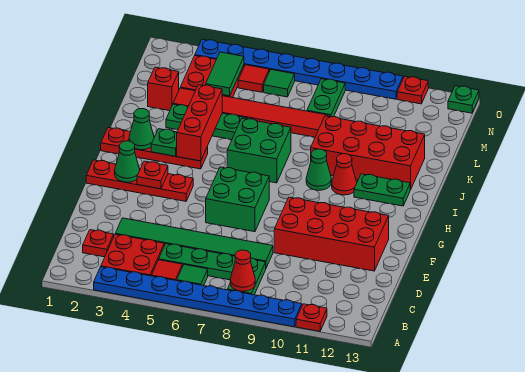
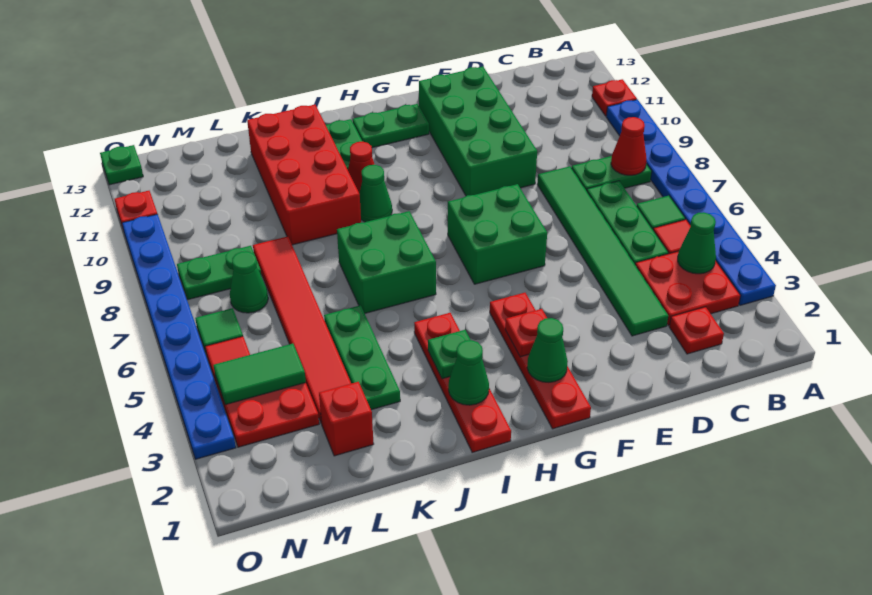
none -> green cone B4 level 2
red brick E9:F12 level 1 -> green brick E9:F12 level 1
none -> green plate G12:H12 level 1
red brick I4:K4 level 2 -> none
none -> green cone M7 level 1

